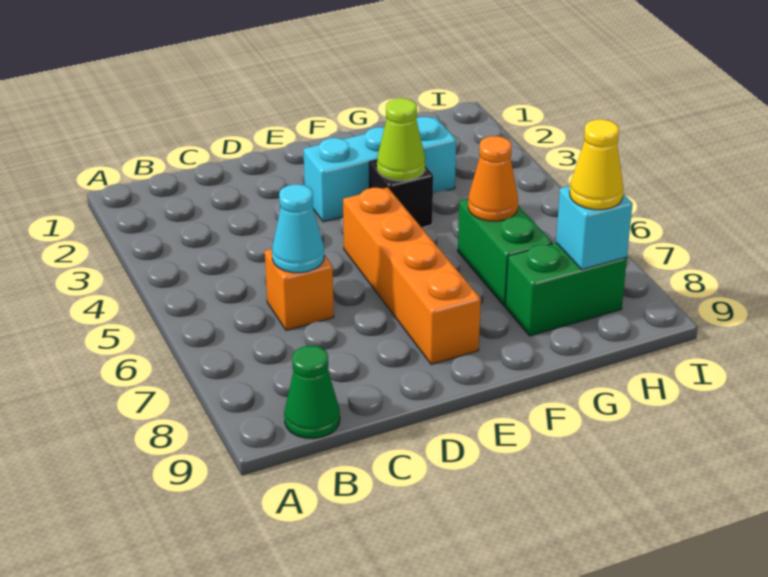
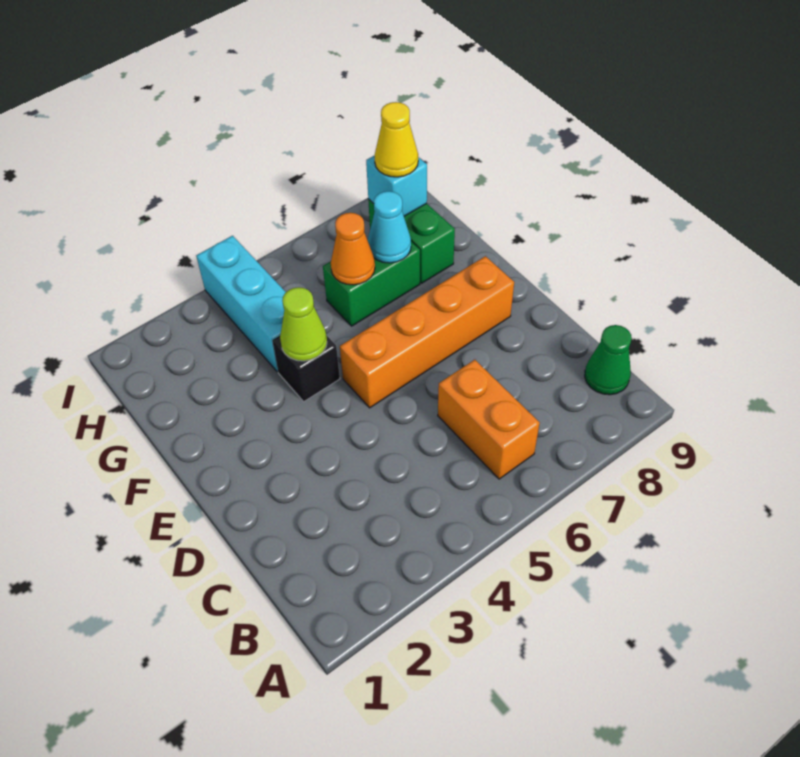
orange brick C6 level 1 -> orange brick B6:C6 level 1
cyan cone C6 level 2 -> cyan cone G7 level 2
cyan brick E3:G3 level 1 -> cyan brick G4:I4 level 1

